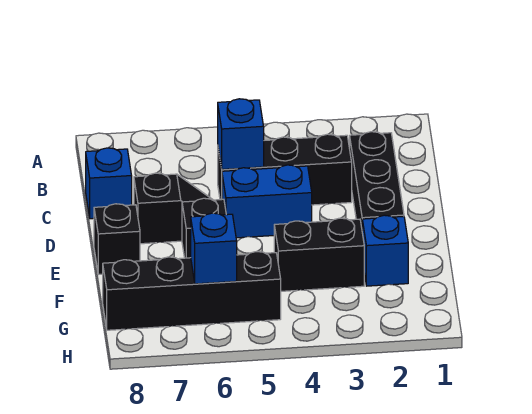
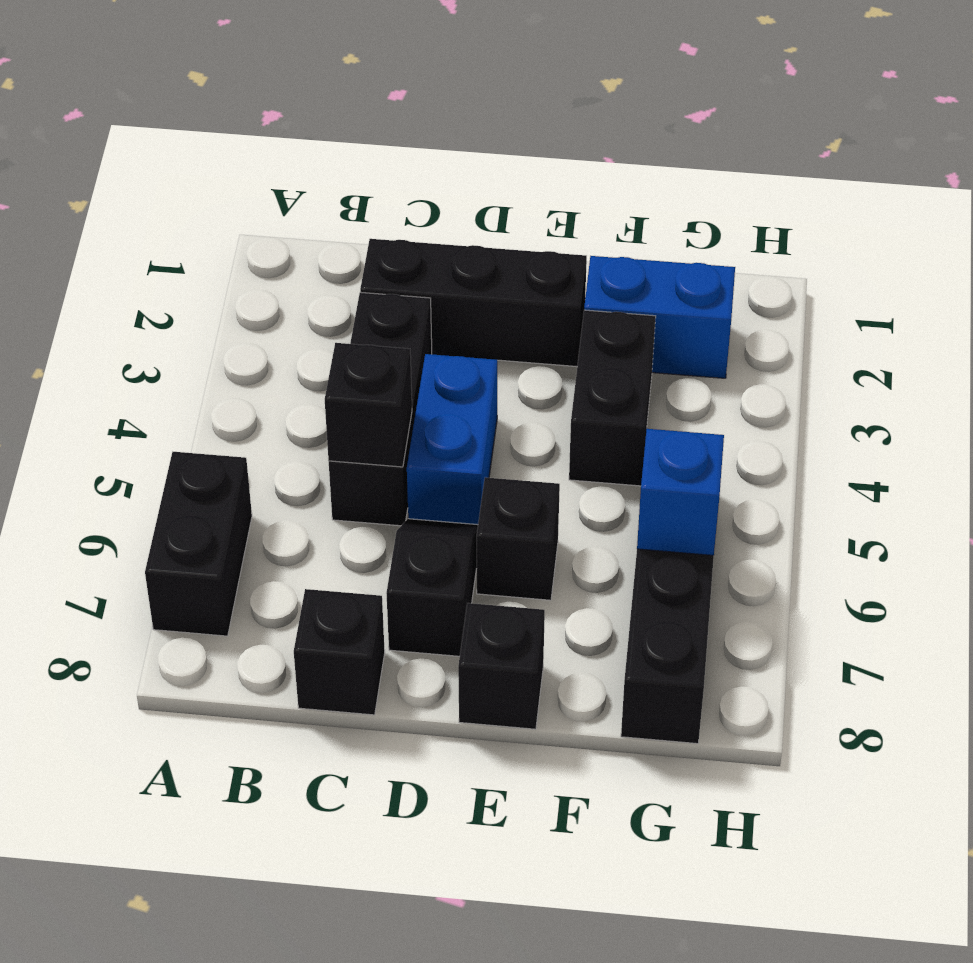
none -> black brick A6:A7 level 1
blue brick C5 level 2 -> black brick C5 level 2
blue brick C8 level 1 -> black brick C8 level 1
blue brick F2 level 1 -> blue brick F2:G2 level 1

